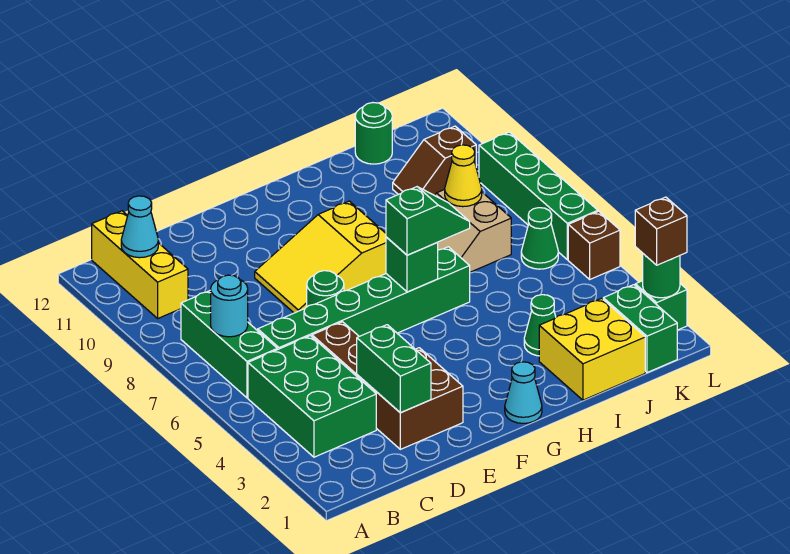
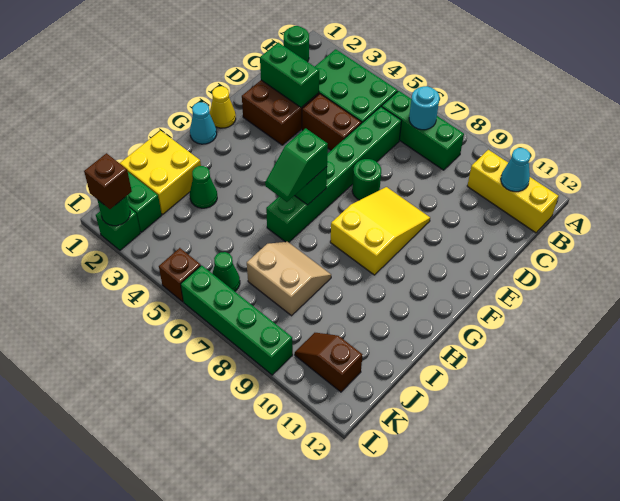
yellow cone J8 level 2 -> yellow cone F1 level 1
brown slope J10:K10 level 1 top K -> brown slope K10:K11 level 1 top 11
green round brick J12 level 1 -> green round brick B1 level 1

